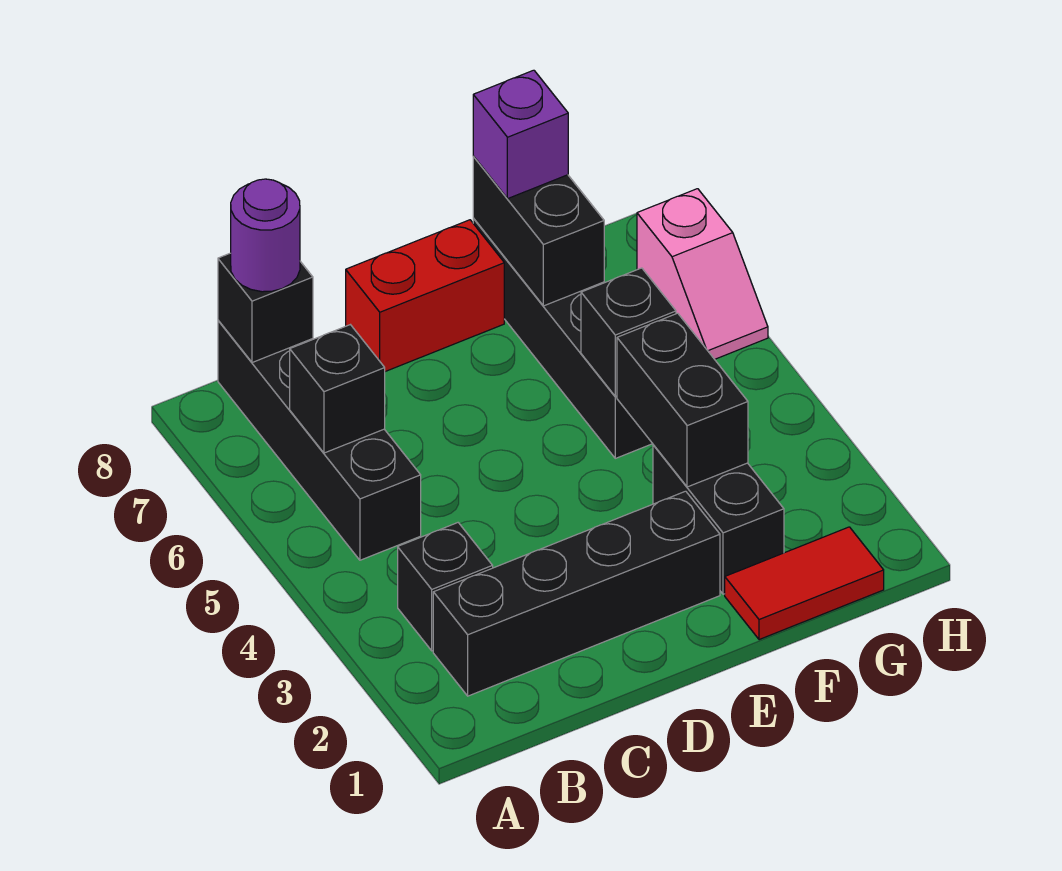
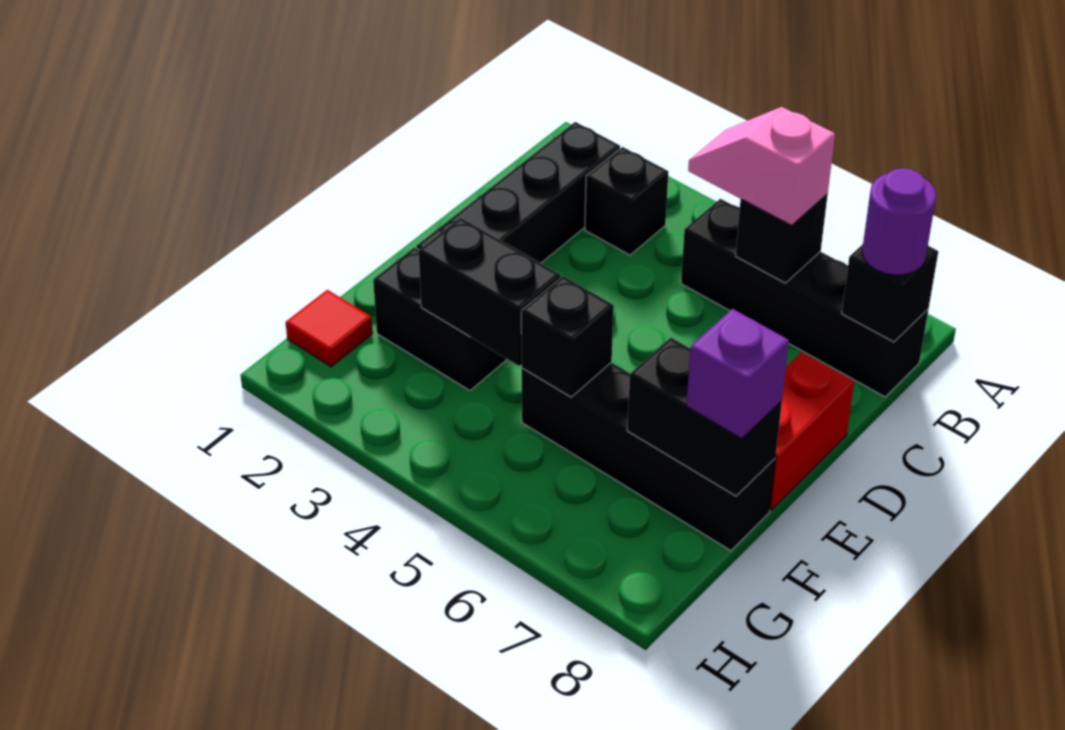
red tile F1:G1 level 1 -> red tile G1 level 1
pink slope H6:H7 level 1 top 7 -> pink slope B5:B6 level 3 top 6

